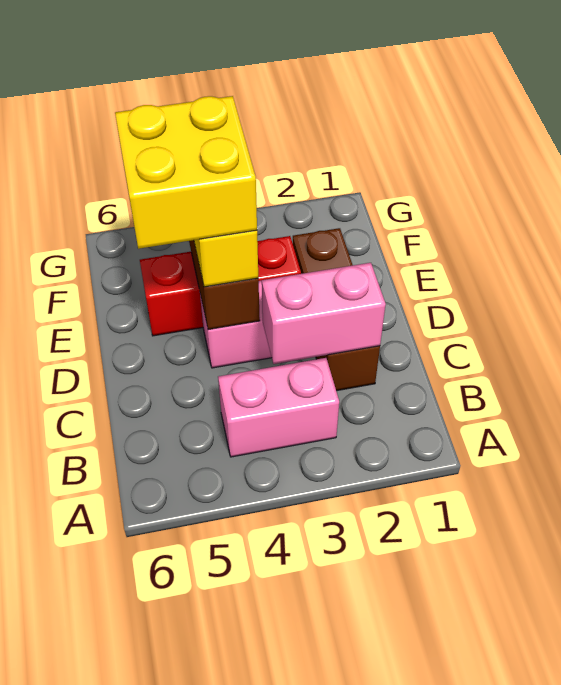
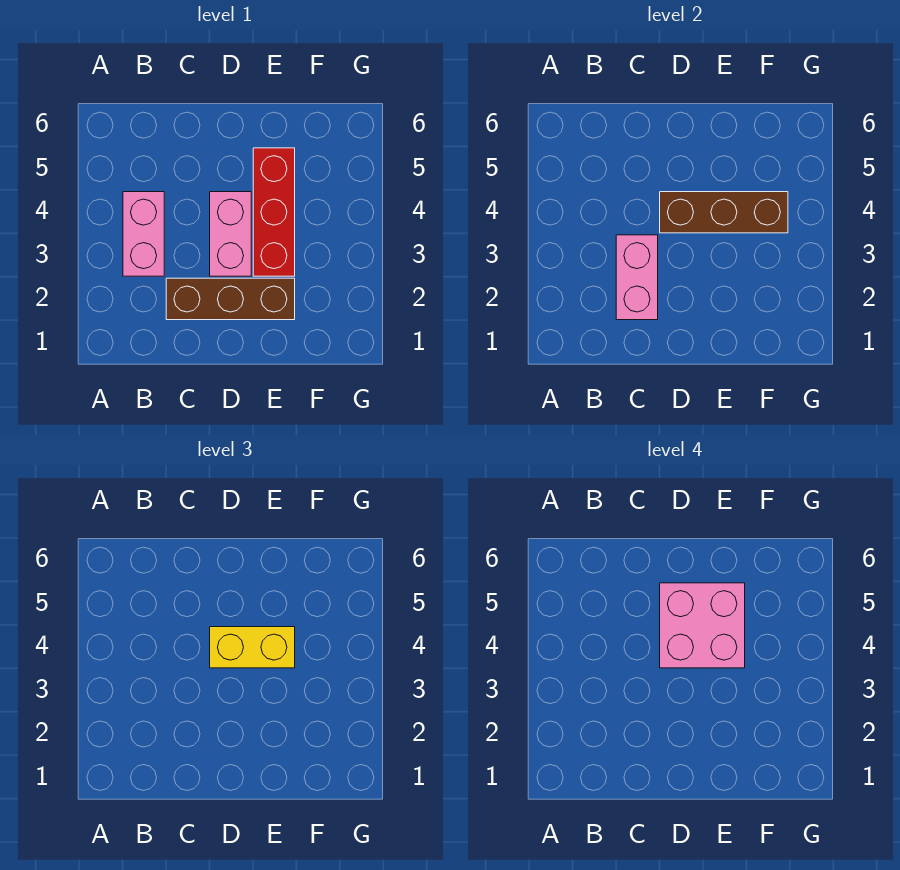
yellow brick D4:E5 level 4 -> pink brick D4:E5 level 4

